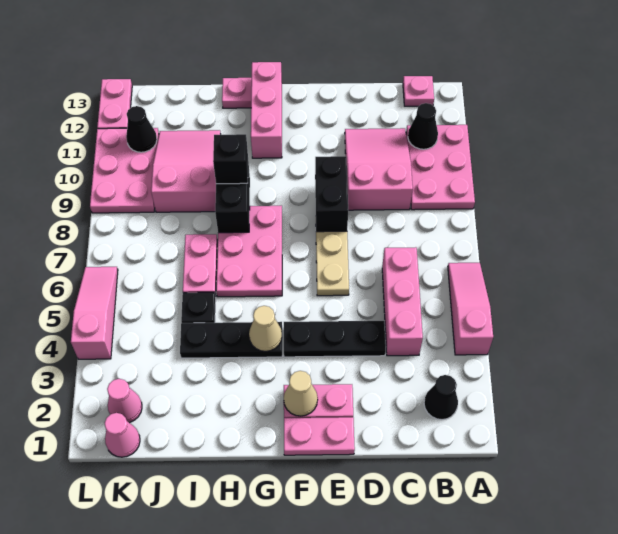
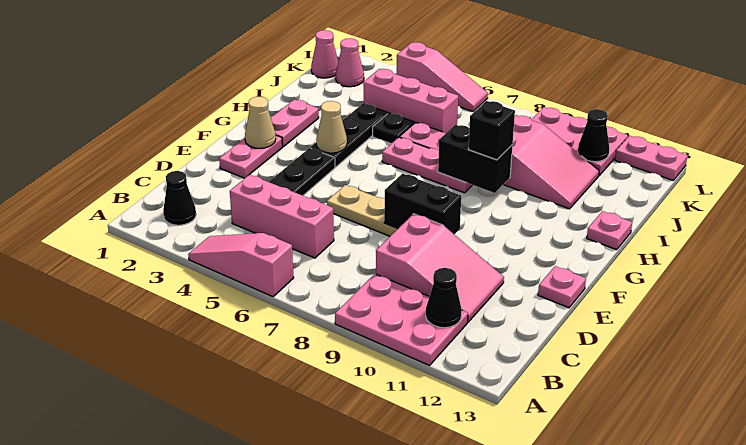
pink slope A4:A6 level 1 top 4 -> pink slope A4:A6 level 1 top 6
pink plate B13 level 1 -> pink plate E13 level 1
pink plate E1:F1 level 1 -> pink plate G2:H2 level 1
pink plate G6:H8 level 1 -> pink plate H6:H8 level 1
pink brick G11:G13 level 1 -> pink brick J4:J6 level 1

